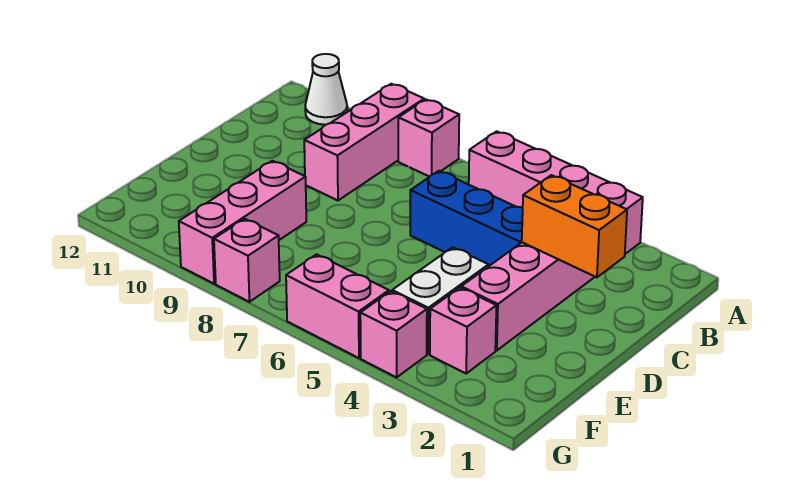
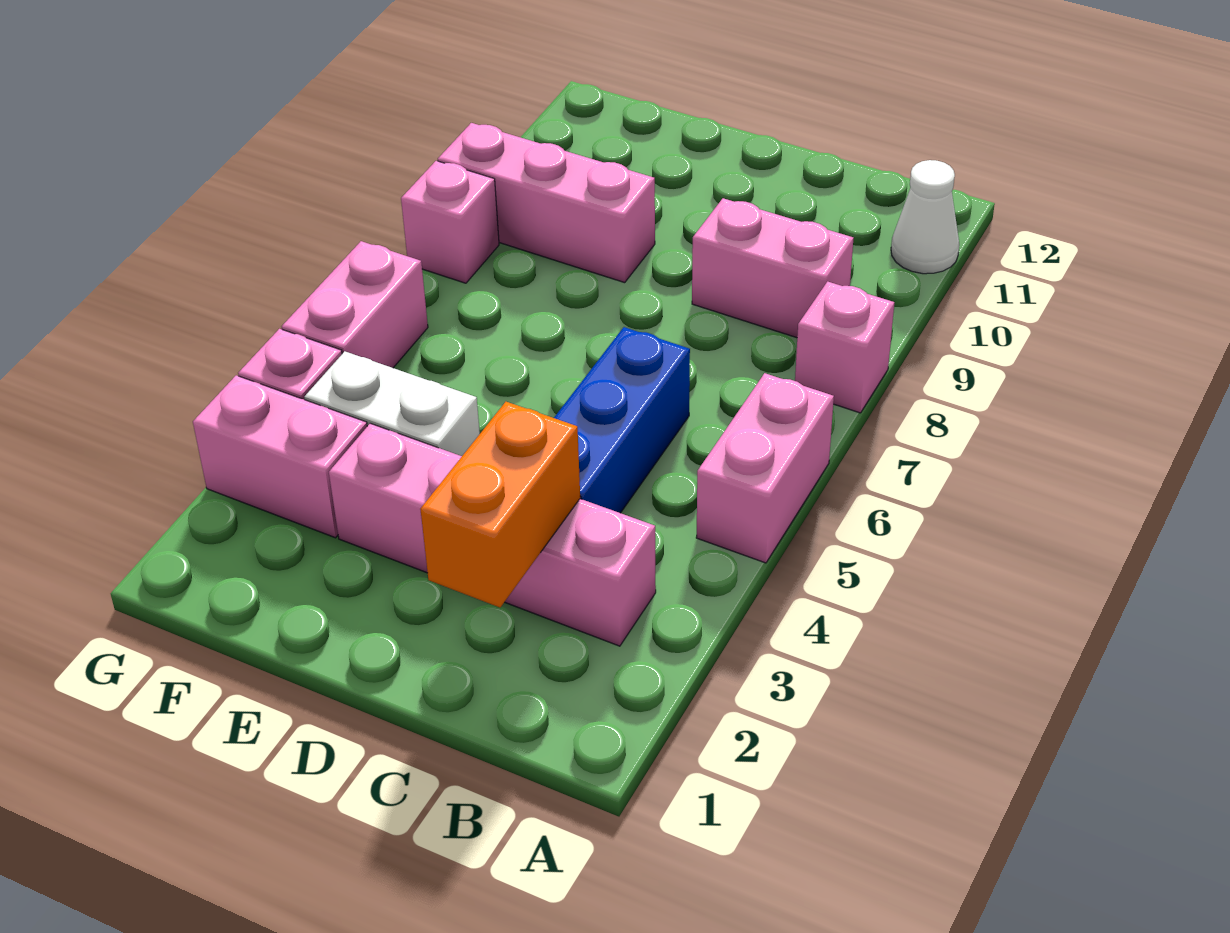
pink brick A3:A6 level 1 -> pink brick A5:A6 level 1
pink brick A9:C9 level 1 -> pink brick B9:C9 level 1
pink brick F3 level 1 -> pink brick F3:G3 level 1

